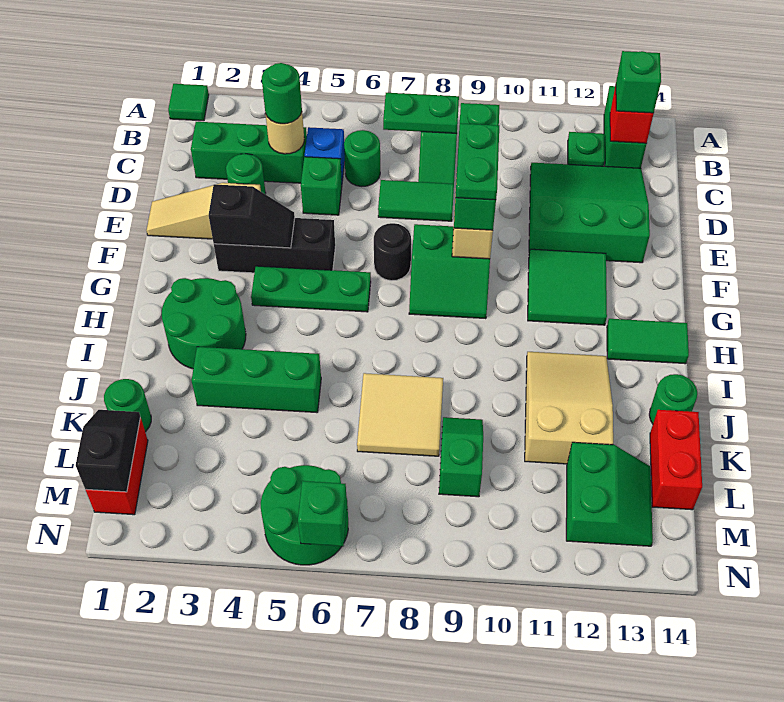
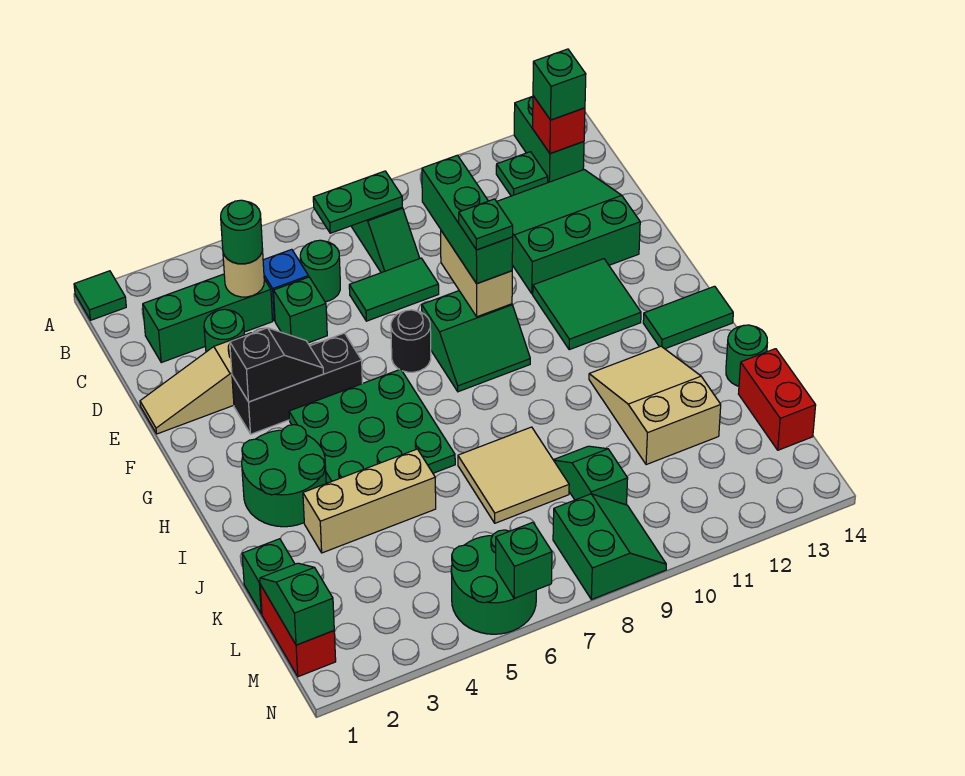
green plate E9:F9 level 4 -> green plate F9 level 4
green plate G4:G6 level 1 -> green plate G4:I6 level 1
green brick J3:J5 level 1 -> tan brick J3:J5 level 1
green round brick K1 level 1 -> green brick K1 level 1
black slope L1:M1 level 2 top M -> green slope L1:M1 level 2 top M
green slope L12:M13 level 1 top 12 -> green slope M8:N9 level 1 top 8

